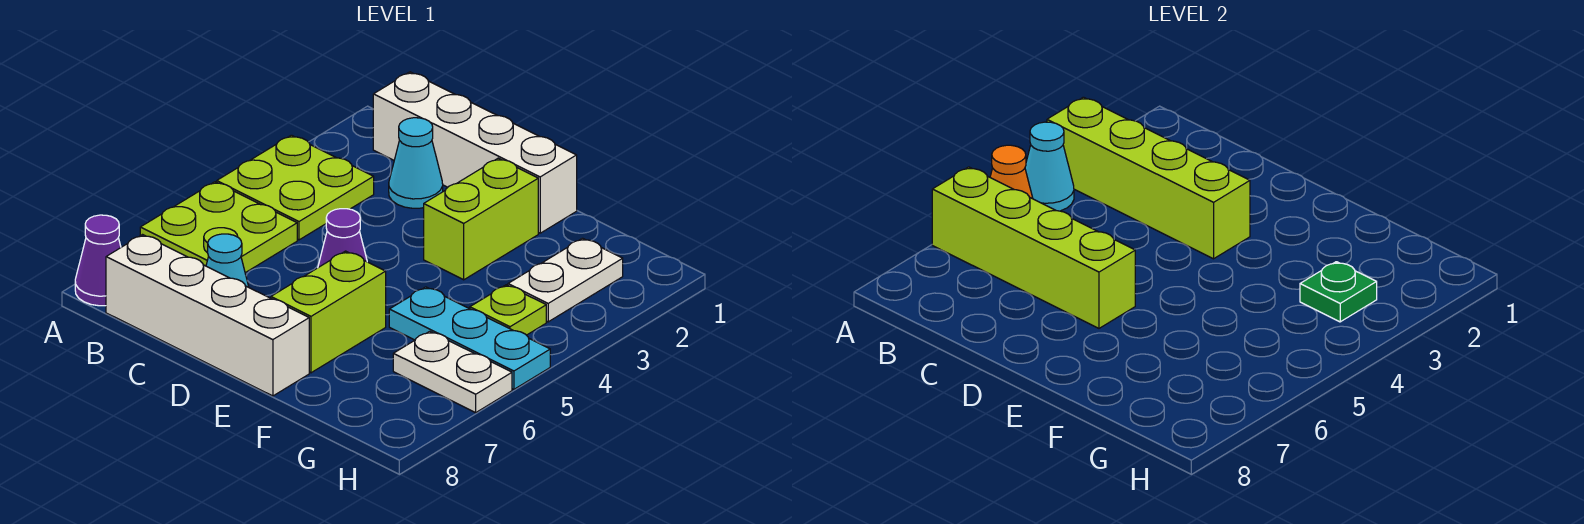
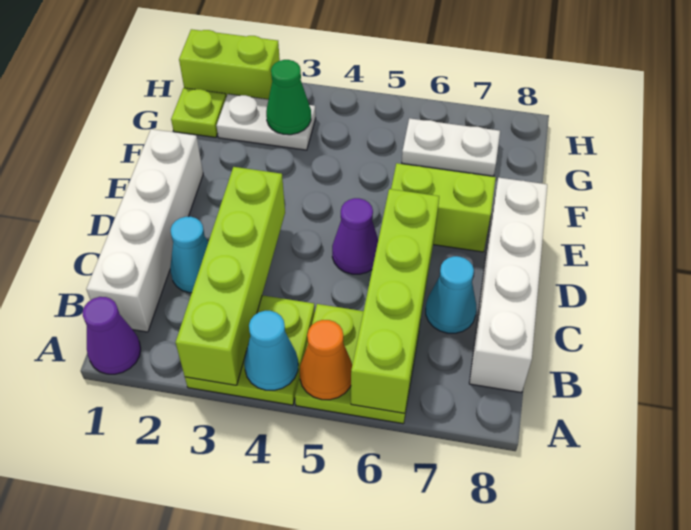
purple cone A8 level 1 -> purple cone A1 level 1
lime brick E2:E3 level 1 -> lime brick H1:H2 level 1
cyan plate F5:H5 level 1 -> none
green plate G3 level 2 -> green cone G3 level 2
lime plate G4 level 1 -> lime plate G1 level 1
white plate G6:H6 level 1 -> white plate G6:G7 level 1

